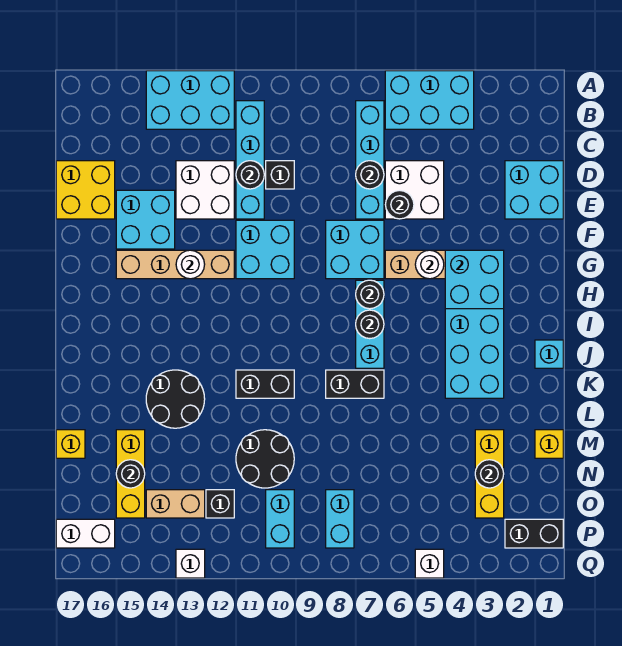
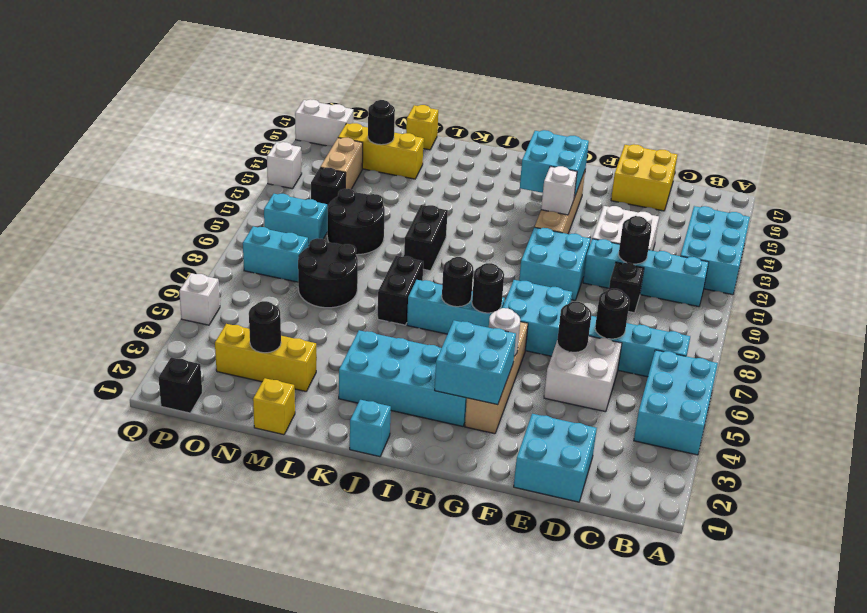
cyan brick E14:F15 level 1 -> cyan brick G14:H15 level 2
white round brick G13 level 2 -> white brick G13 level 2
black round brick K13:L14 level 1 -> black round brick M7:N8 level 1
black brick P1:P2 level 1 -> black brick P1 level 1
white brick P16:P17 level 1 -> white brick P16:Q16 level 1

